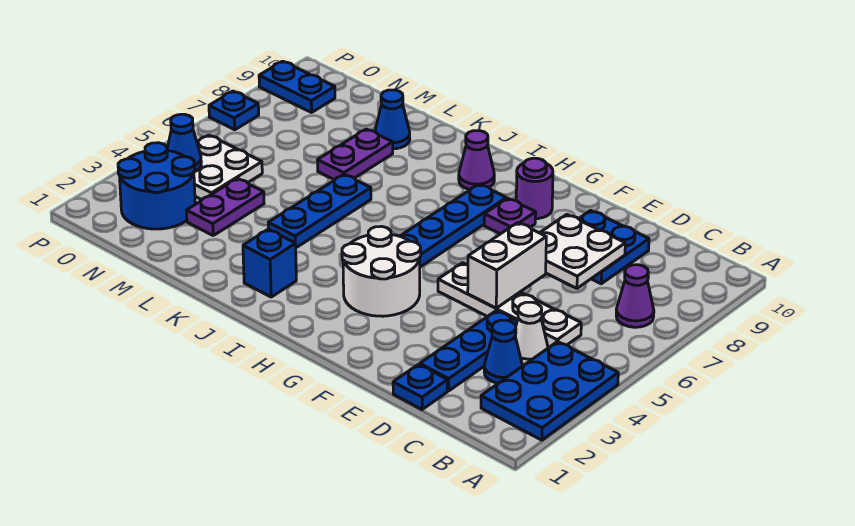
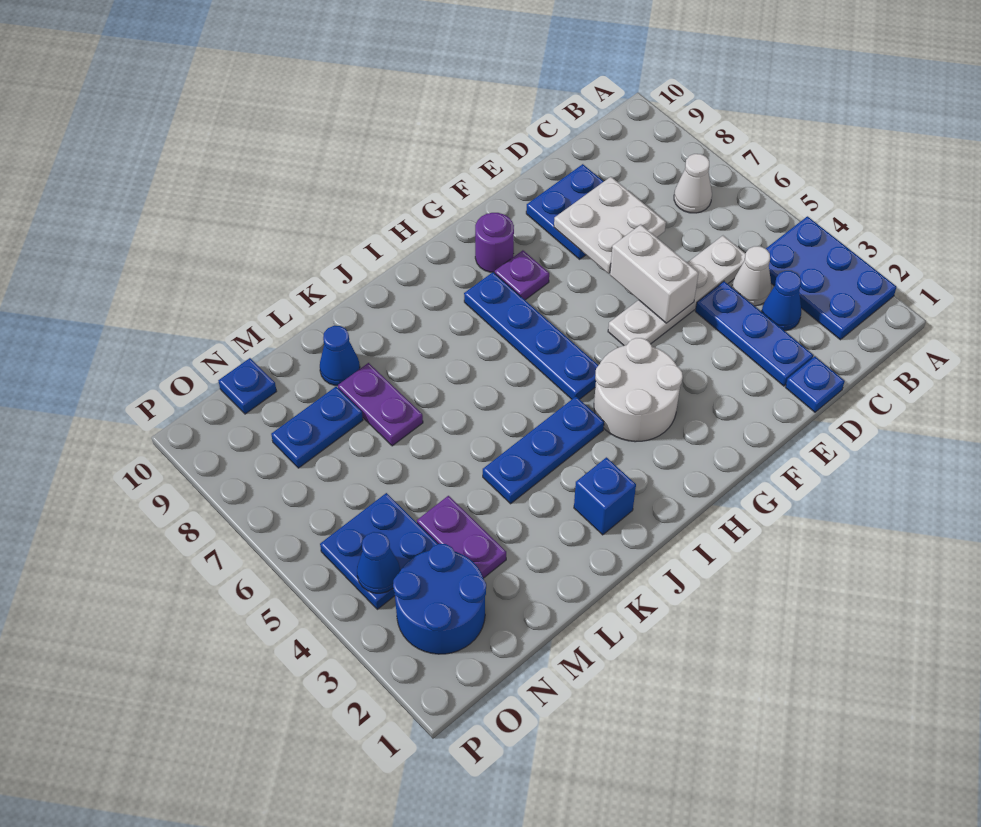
purple cone B7 level 1 -> white cone B7 level 1
purple cone I9 level 1 -> none
blue plate K4:K6 level 1 -> blue plate I4:K4 level 1
white plate N4:O5 level 1 -> blue plate N4:O5 level 1
blue plate O9:P9 level 1 -> blue plate M8:N8 level 1
blue plate P7 level 1 -> blue plate N10 level 1

